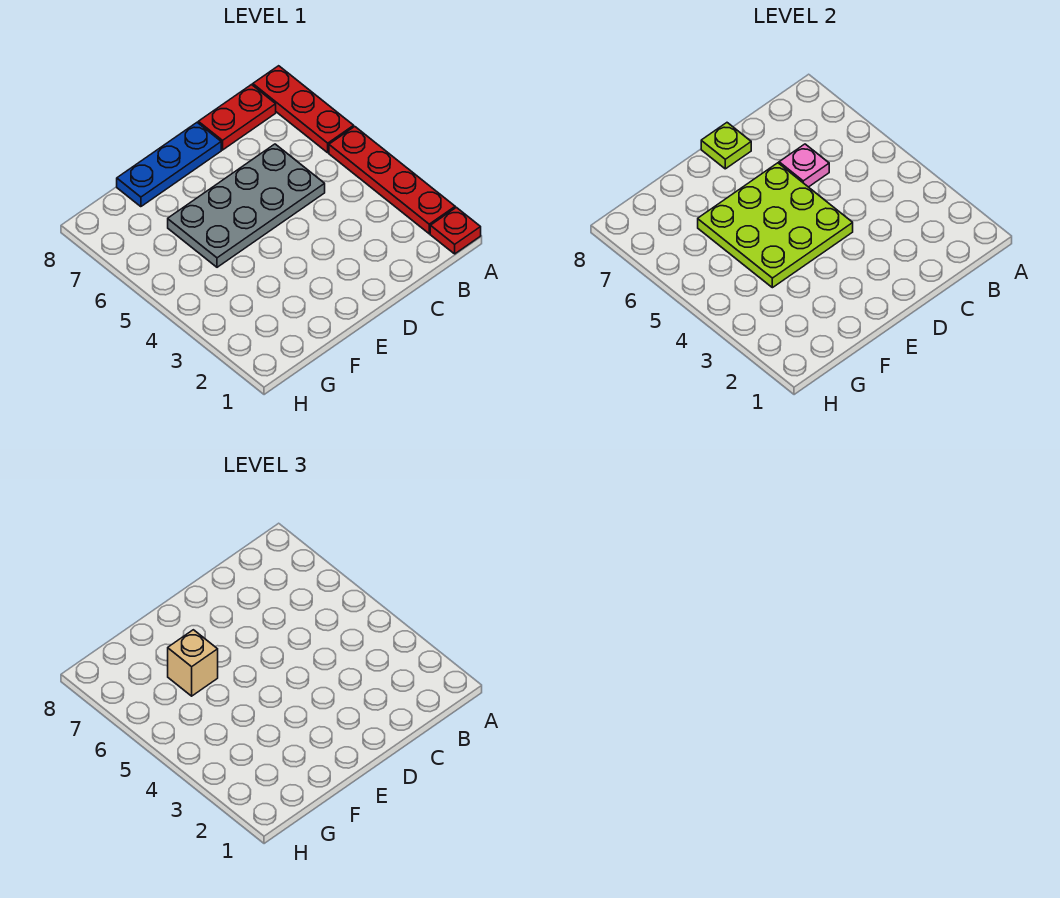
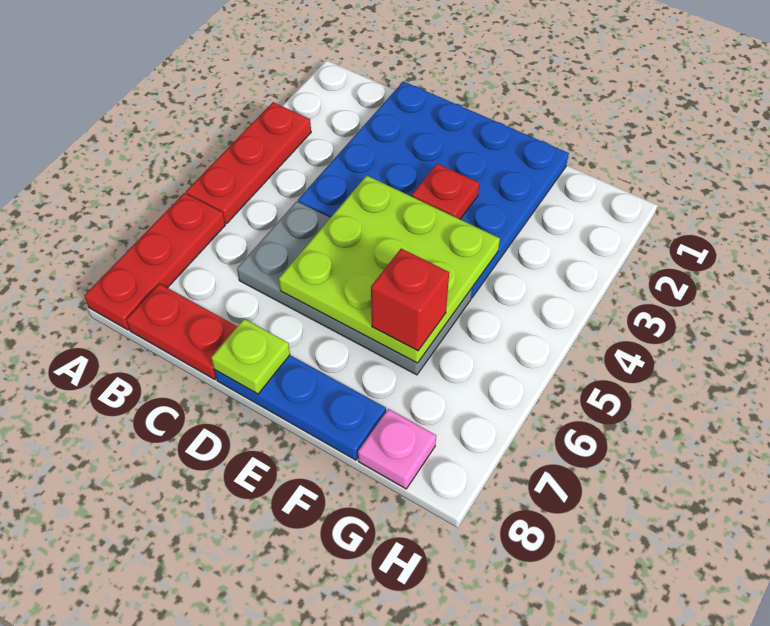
red plate A1 level 1 -> red plate E3 level 2
red plate A2:A5 level 1 -> red plate A3:A5 level 1
none -> blue plate C1:F4 level 1
pink plate C6 level 2 -> pink plate G8 level 1
tan brick F6 level 3 -> red brick F6 level 3

